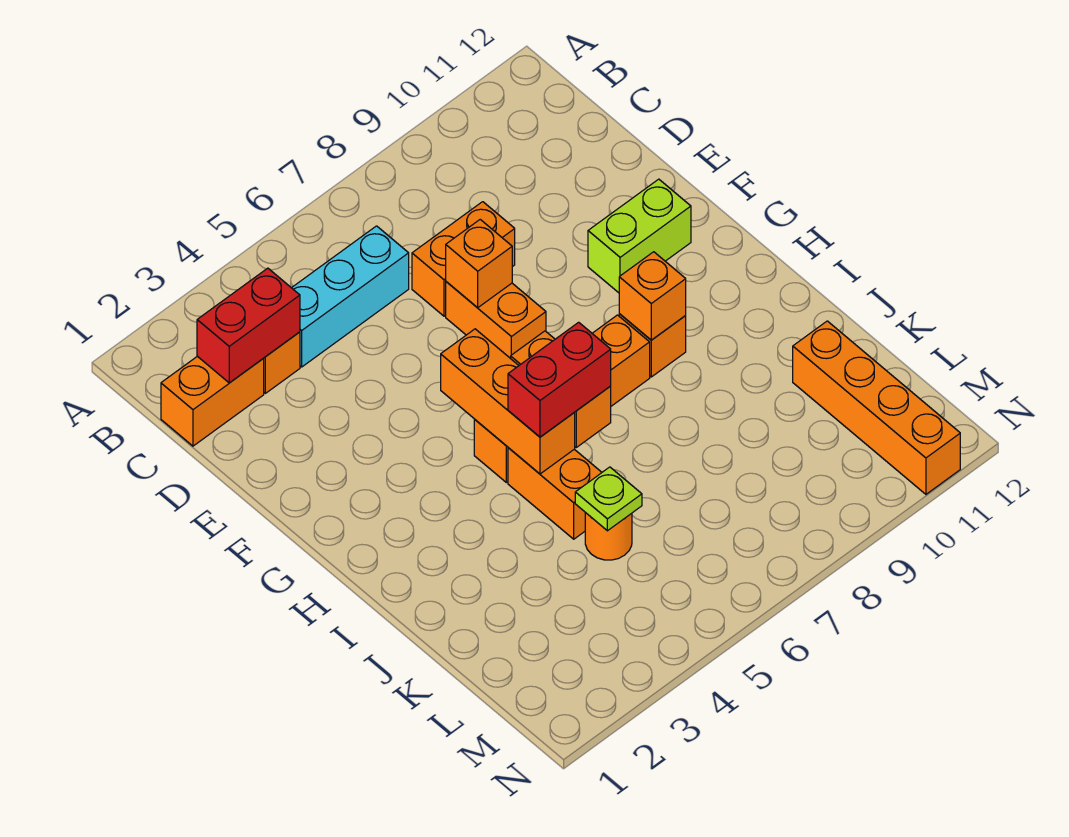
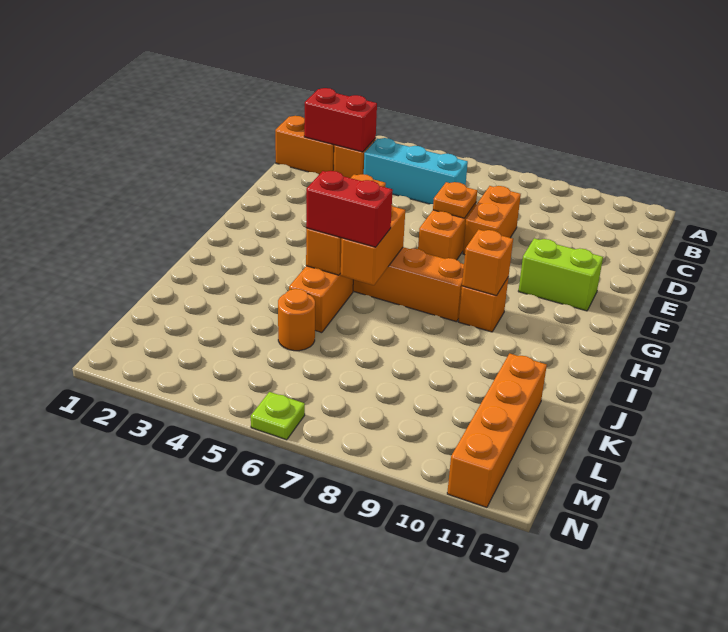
orange brick D7:D8 level 1 -> orange brick D8:E8 level 1
orange brick E7 level 2 -> orange plate E7 level 2
lime plate K5 level 2 -> lime plate N6 level 1

